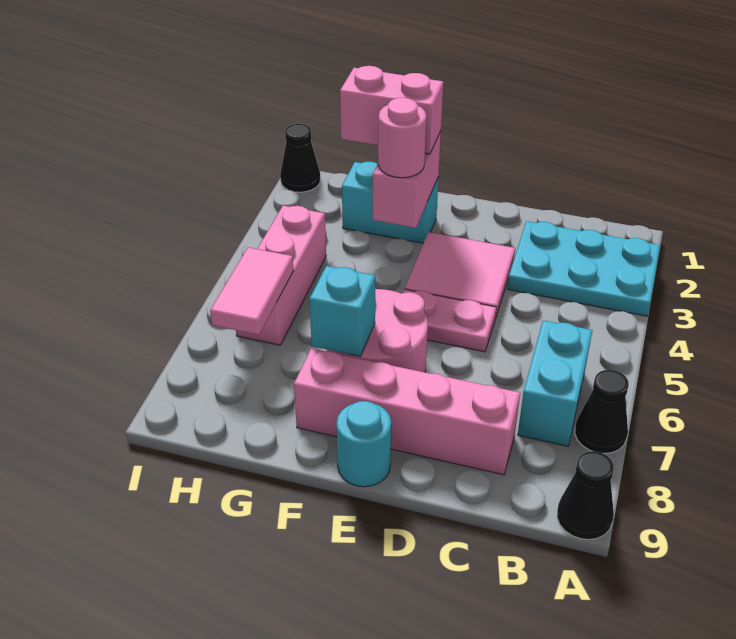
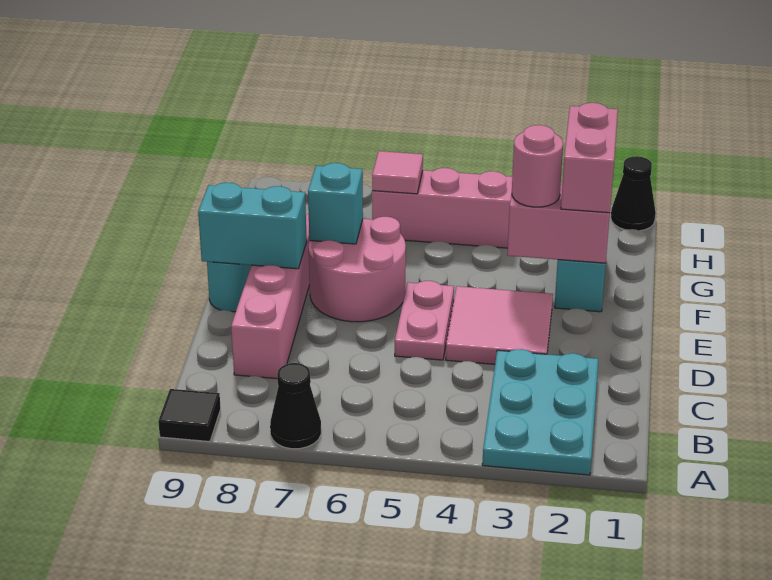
black cone A9 level 1 -> black tile A9 level 1
cyan brick B6:B7 level 1 -> cyan brick E8:E9 level 2
pink tile H6:H7 level 2 -> pink tile H6 level 2

